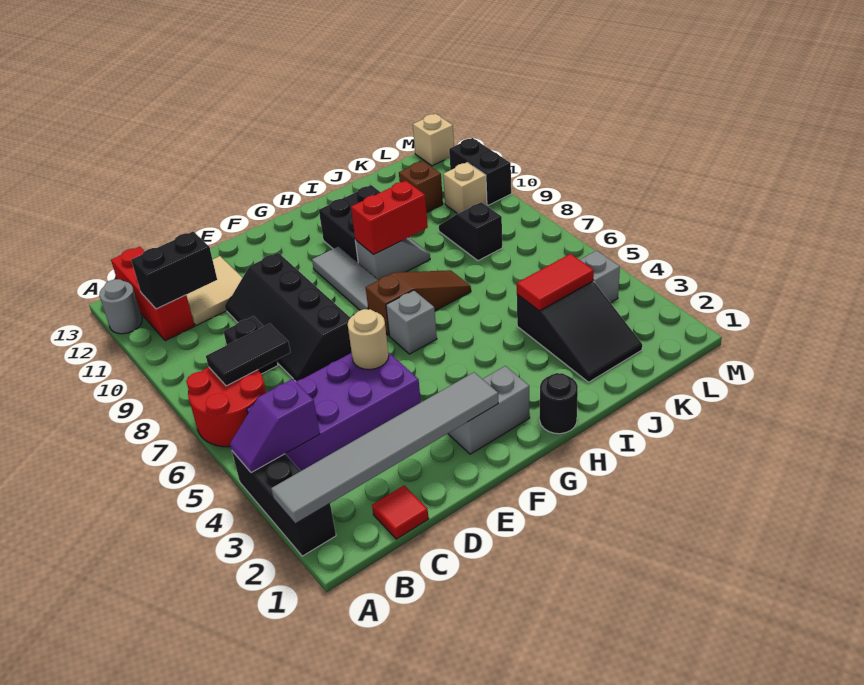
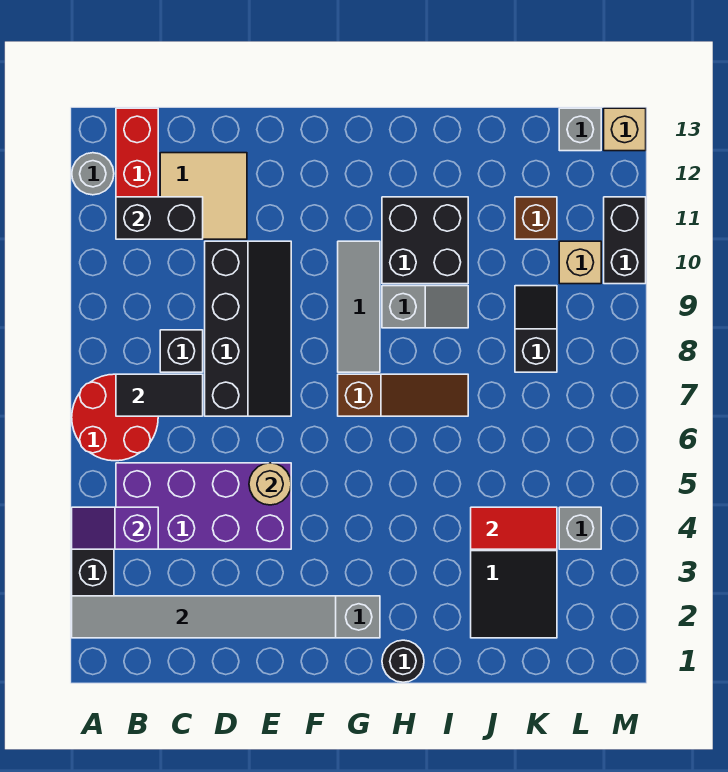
red tile C1 level 1 -> none
black slope D7:E10 level 1 top E -> black slope D7:E10 level 1 top D
grey brick G6 level 1 -> grey brick L13 level 1
red brick H9:I9 level 2 -> none

